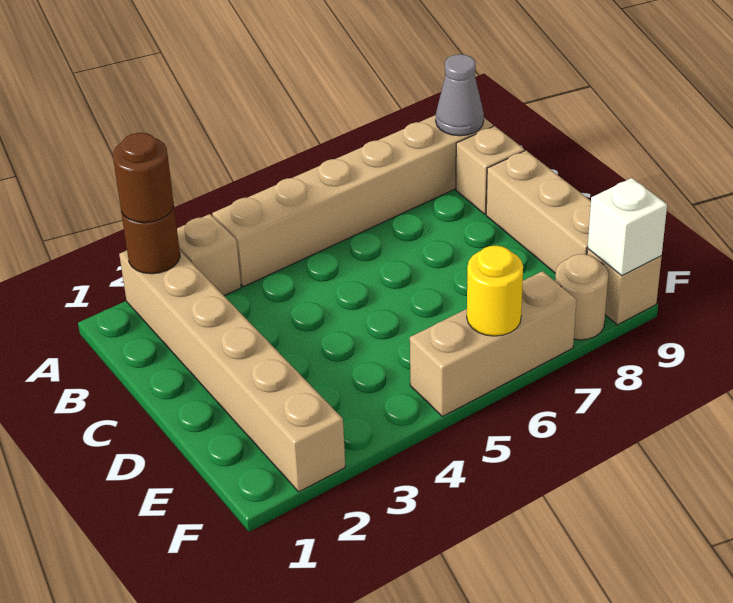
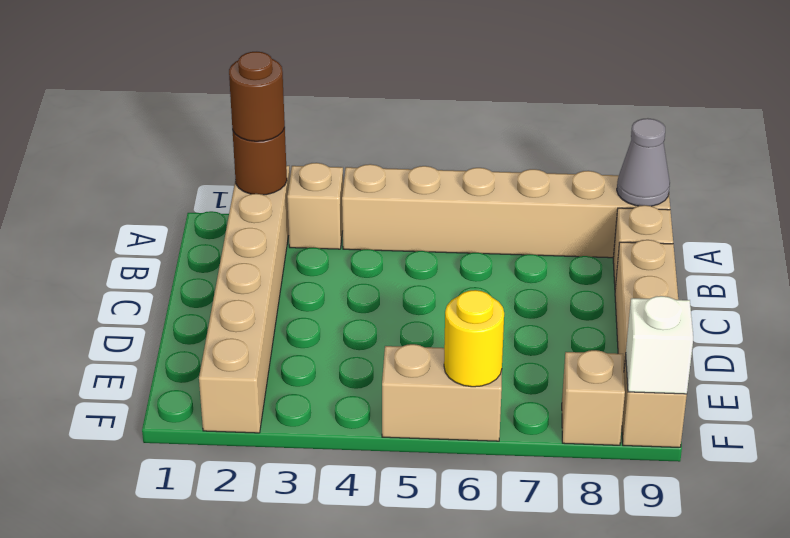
tan brick F5:F7 level 1 -> tan brick F5:F6 level 1
tan round brick F8 level 1 -> tan brick F8 level 1

